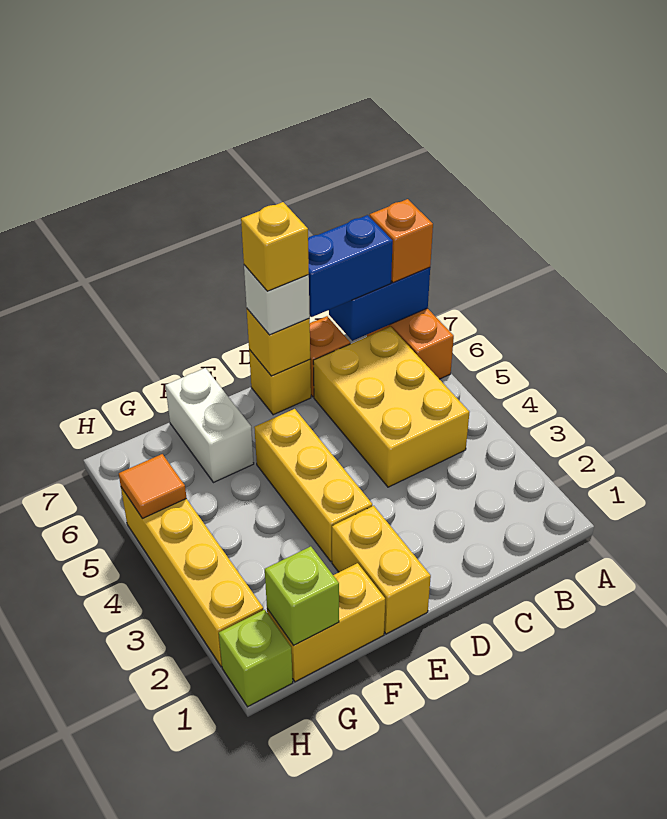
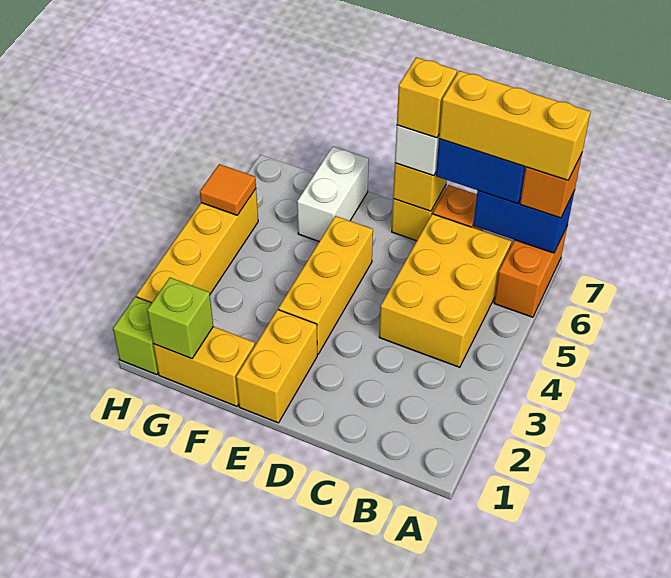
none -> yellow brick A7:C7 level 4

